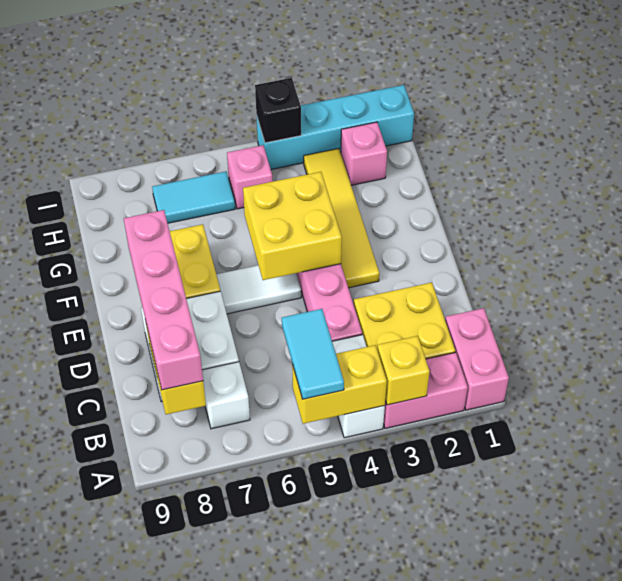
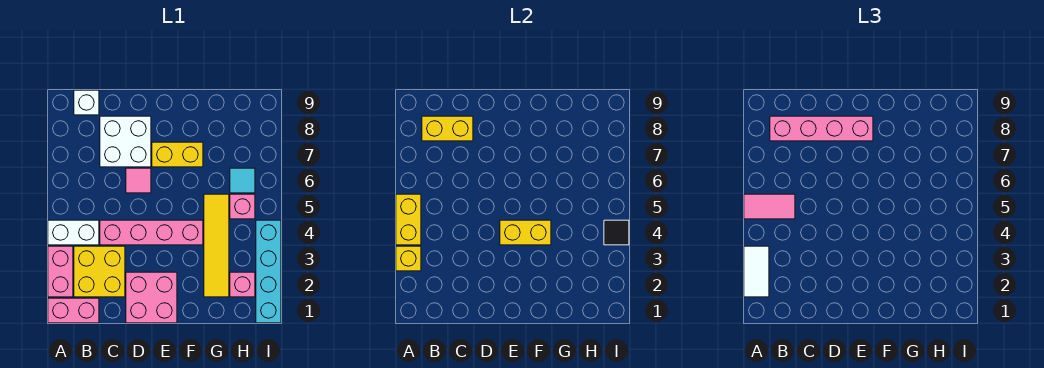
cyan tile A5:B5 level 3 -> pink tile A5:B5 level 3
white brick B7 level 1 -> white brick B9 level 1
none -> pink brick D1:E2 level 1
none -> pink tile D6 level 1
yellow tile E3:H3 level 1 -> yellow tile G2:G5 level 1
yellow brick E4:F5 level 2 -> yellow brick E4:F4 level 2
white tile E5:E6 level 1 -> white tile A2:A3 level 3
cyan tile H6:H7 level 1 -> cyan tile H6 level 1
black brick I4 level 2 -> black tile I4 level 2

